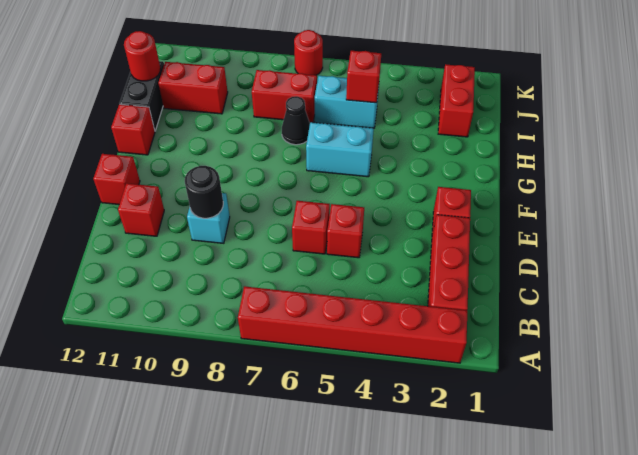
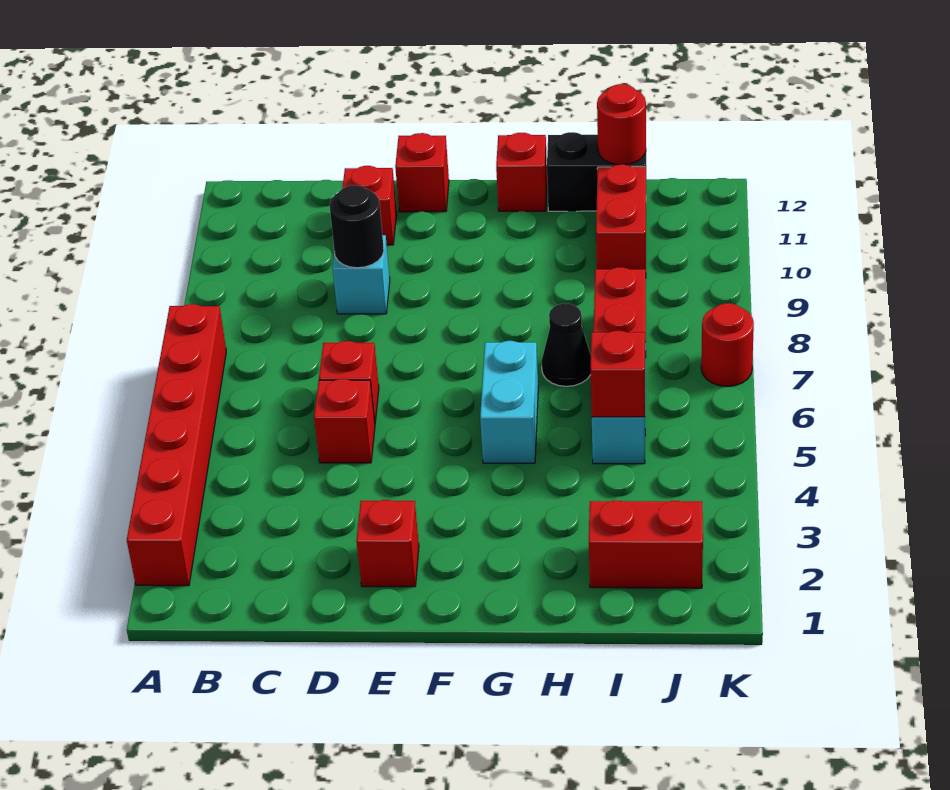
red brick B2:D2 level 1 -> none

